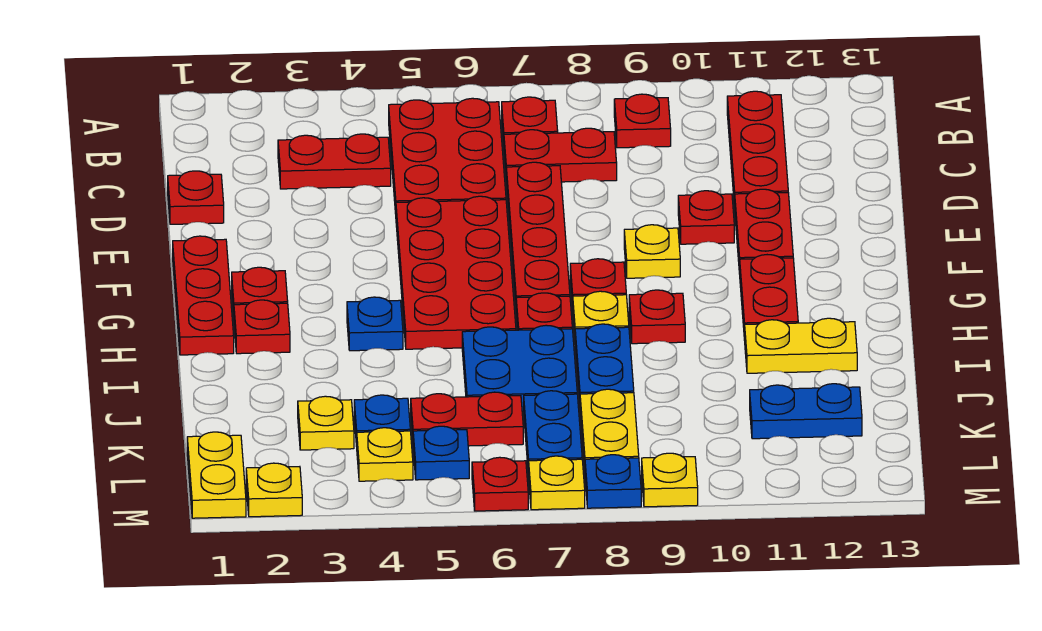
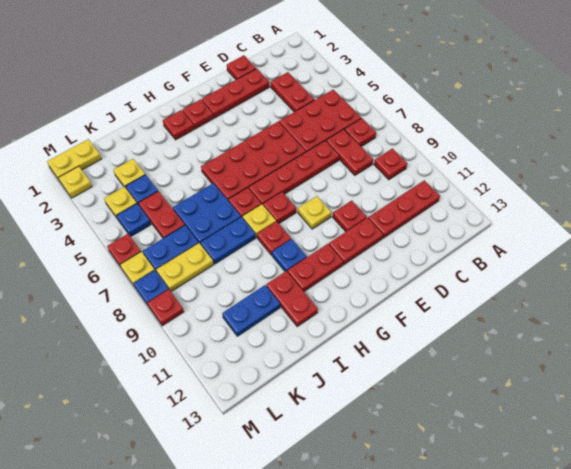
red plate F1:H1 level 1 -> red plate D2:F2 level 1
blue plate H4 level 1 -> blue plate H10 level 1
yellow plate I11:I12 level 1 -> red plate I11:I12 level 1
blue plate K11:K12 level 1 -> blue plate J11:K11 level 1
yellow plate M9 level 1 -> red plate M9 level 1

